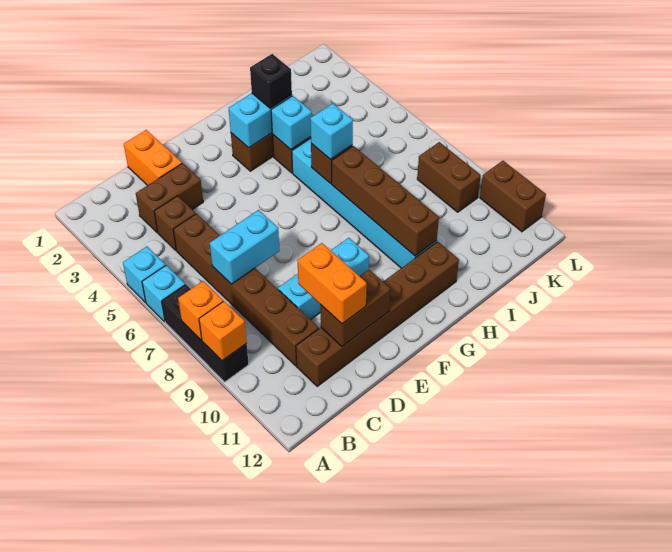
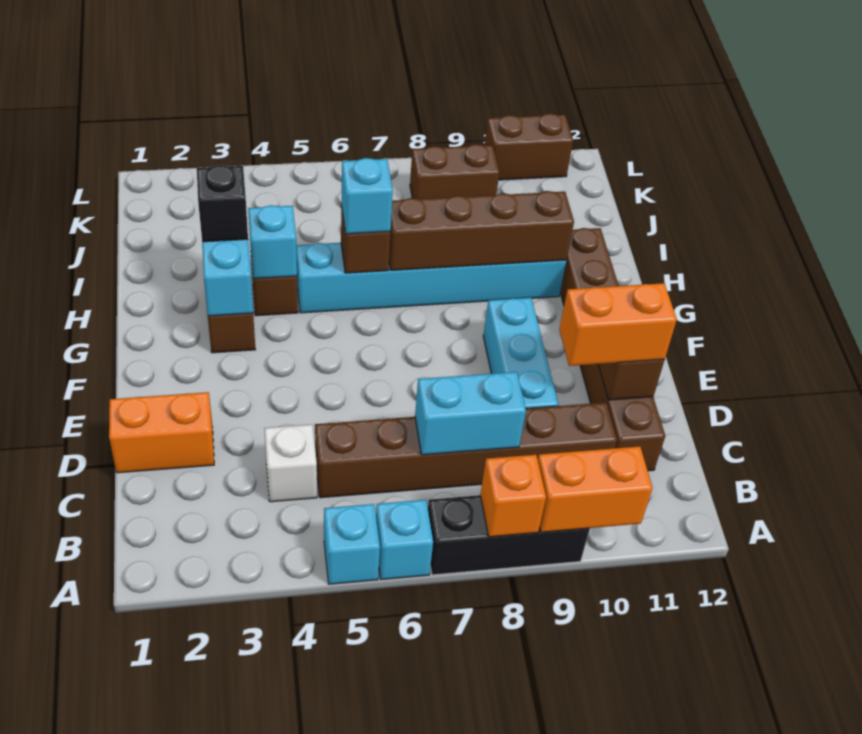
orange brick A9 level 2 -> orange brick A9:A10 level 2
brown brick C3:D3 level 1 -> none
brown brick C4 level 1 -> white brick C4 level 1
cyan brick C7:D7 level 2 -> cyan brick C7:C8 level 2

